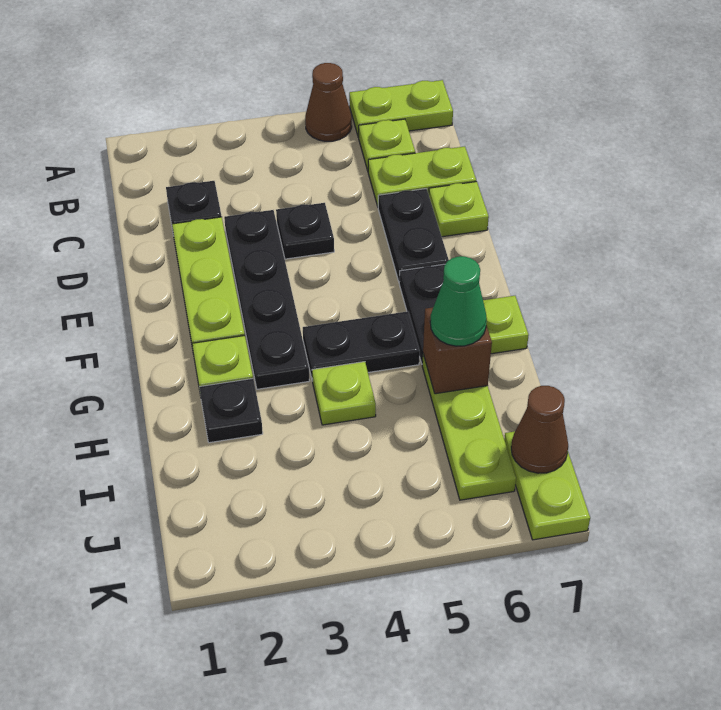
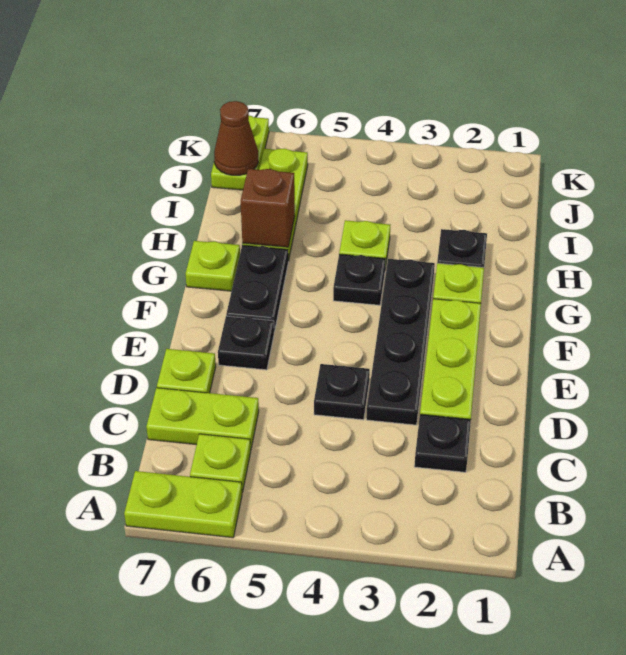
brown cone A5 level 1 -> none
black plate D6:E6 level 1 -> black plate E6 level 1
black plate G4:G5 level 1 -> black plate G4 level 1
green cone H6 level 3 -> none

